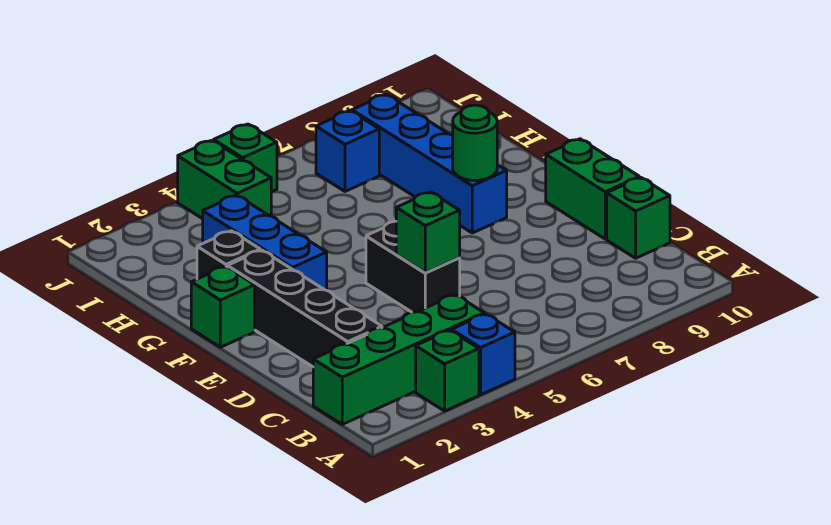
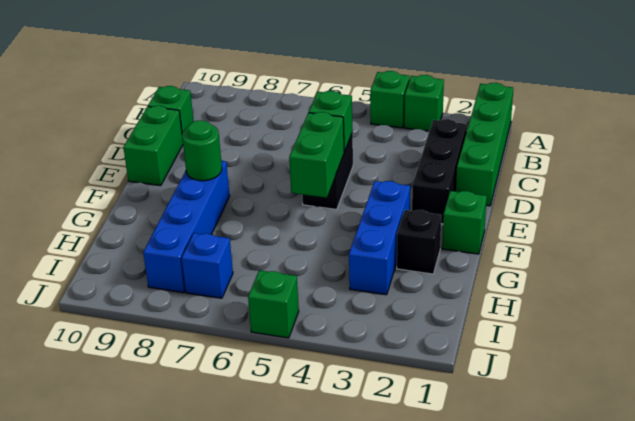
blue brick A4 level 1 -> green brick A4 level 1
green brick B1:B4 level 1 -> green brick A1:D1 level 1
black brick C2:F2 level 1 -> black brick C2:E2 level 1
green brick I4:J4 level 1 -> green brick E5:F5 level 2

